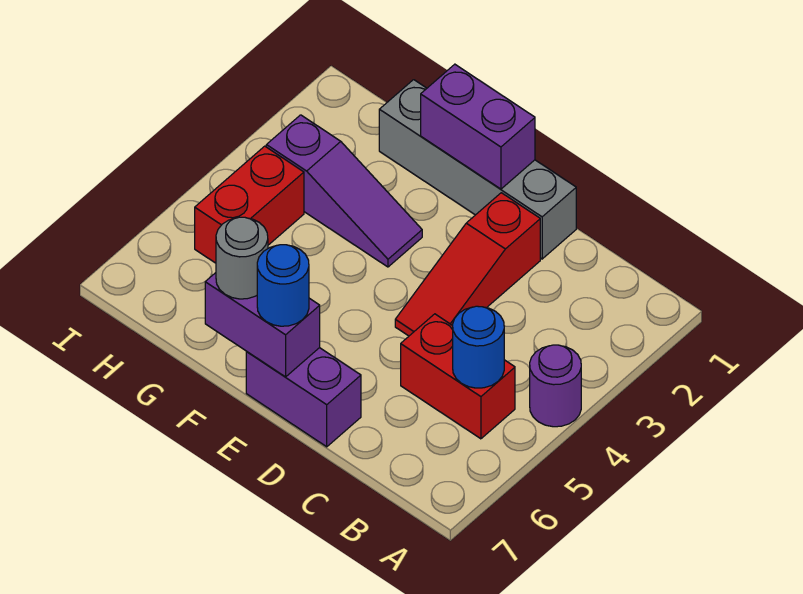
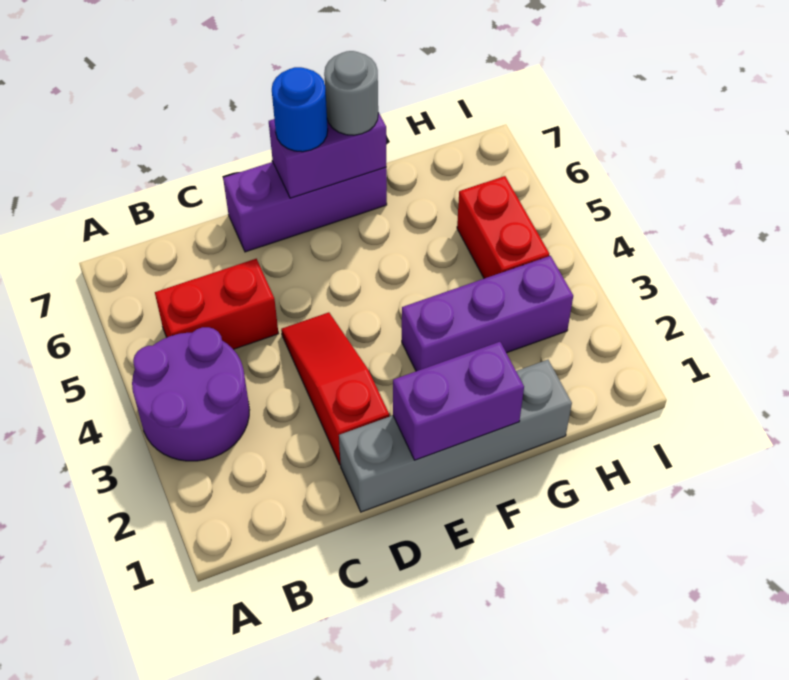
purple round brick A4 level 1 -> purple round brick A3:B4 level 1
blue round brick B5 level 2 -> none
purple brick D7:E7 level 1 -> purple brick D7:F7 level 1
purple slope F3:H3 level 1 top H -> purple brick F3:H3 level 1

